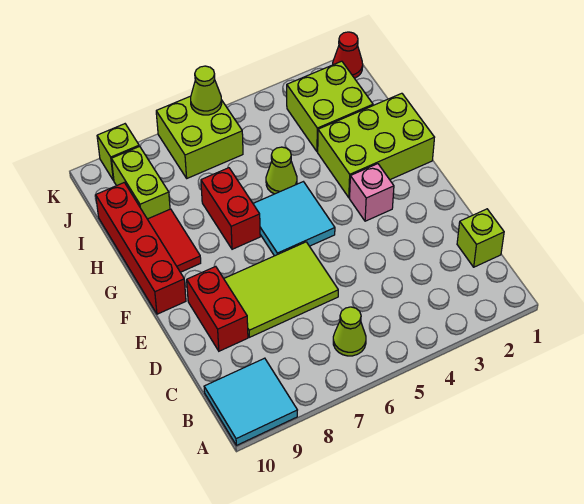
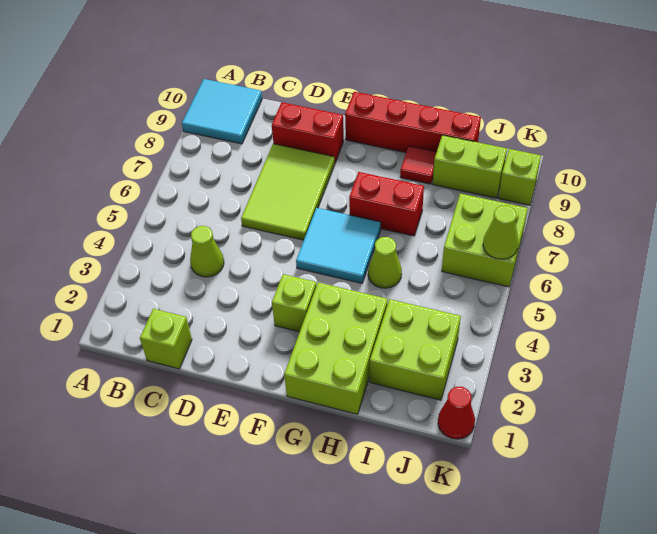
lime cone B6 level 1 -> lime cone C4 level 1
pink brick F3 level 1 -> lime brick F3 level 1
red tile G9:H9 level 1 -> red tile H9 level 1

